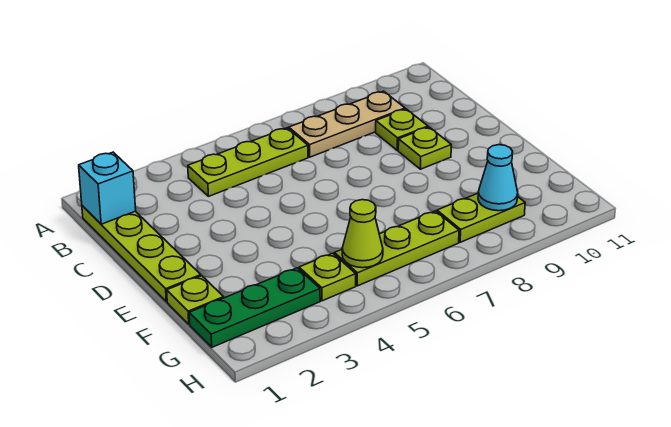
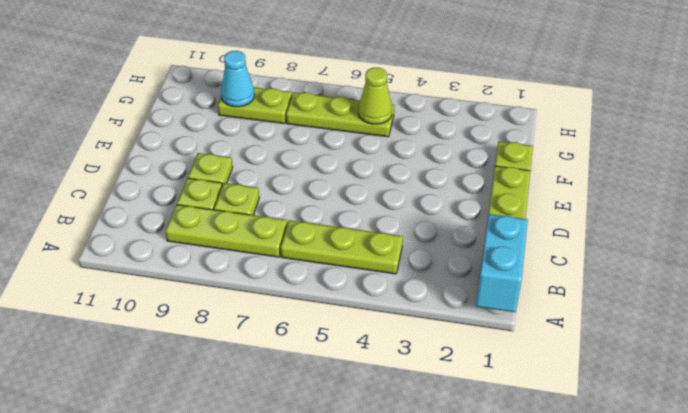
cyan brick B1 level 2 -> cyan brick A1:B1 level 2
tan plate B7:B9 level 1 -> lime plate B7:B9 level 1
green plate G1:G3 level 1 -> none
lime plate G4 level 1 -> lime plate C8 level 1

